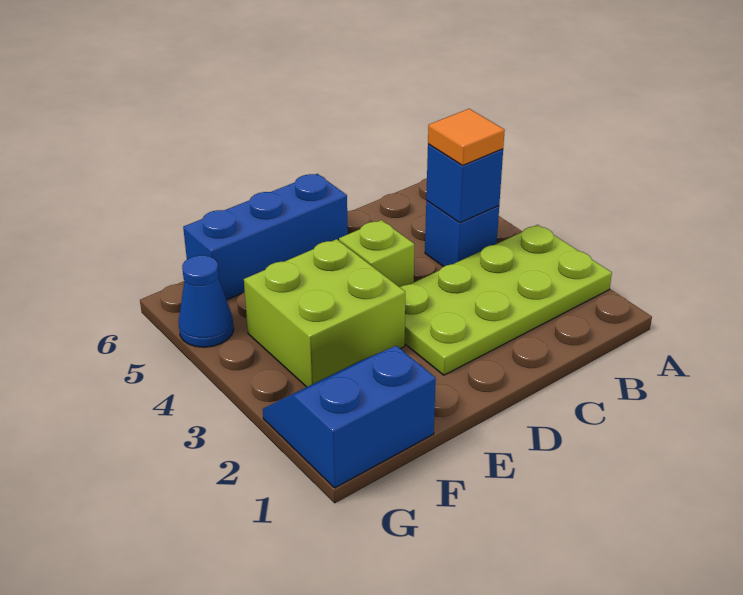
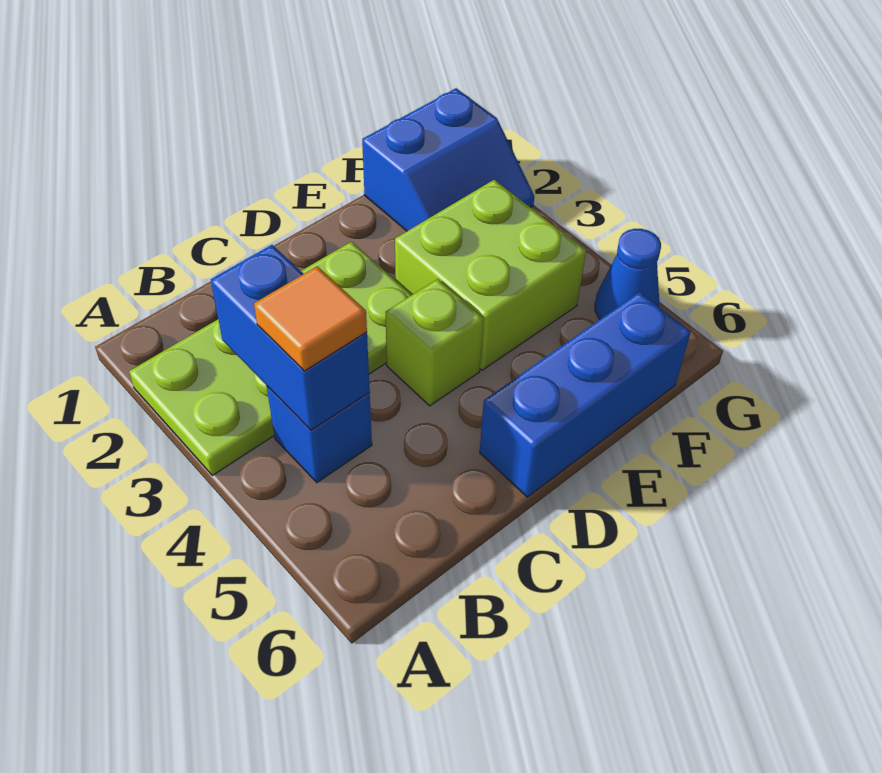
blue brick B4 level 2 -> blue brick B3:B4 level 2

